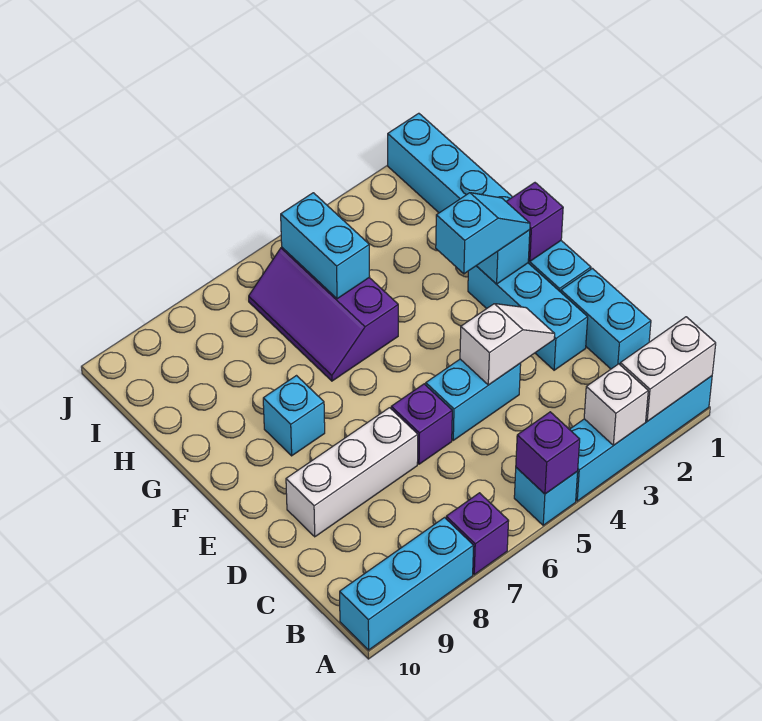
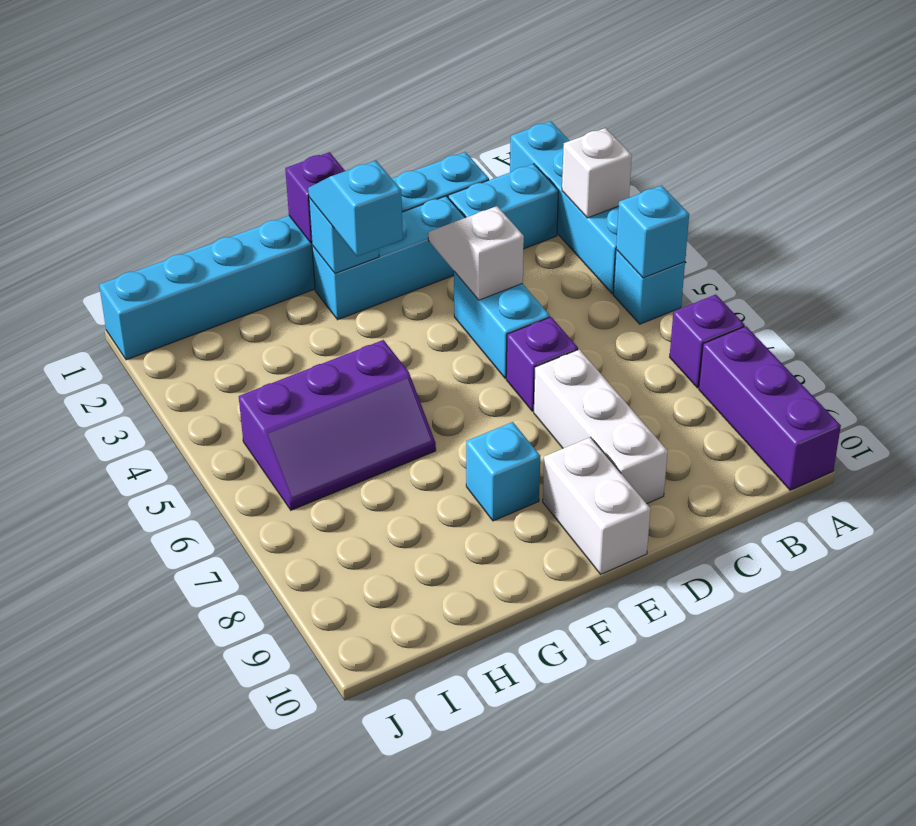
white brick A1:A2 level 2 -> white brick E9:E10 level 1
purple brick A5 level 2 -> cyan brick A5 level 2
cyan brick A8:A10 level 1 -> purple brick A8:A10 level 1
cyan brick H5:I5 level 2 -> cyan brick B2:C2 level 1

